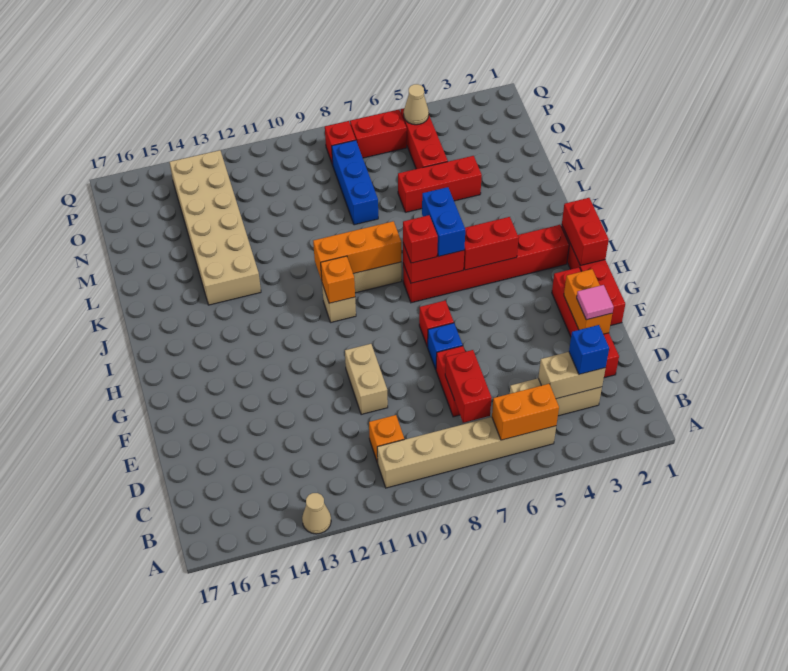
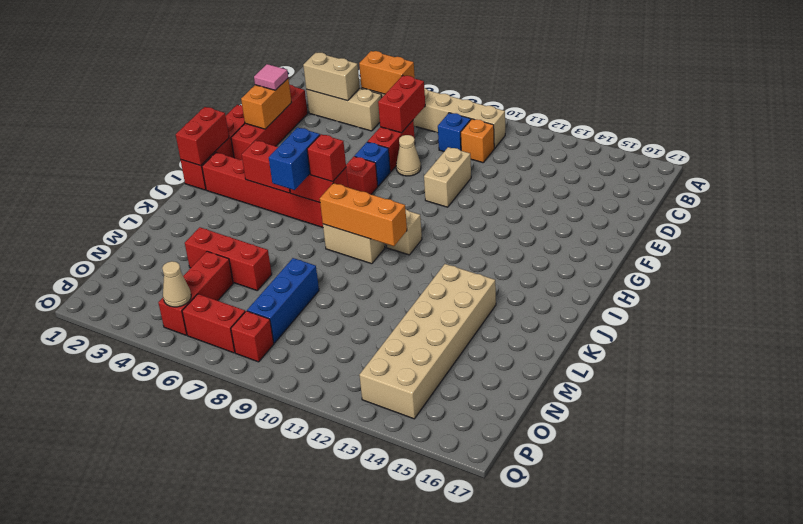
tan cone A13 level 1 -> tan cone E8 level 1
blue brick C3 level 3 -> blue brick C9 level 1
orange brick I10 level 2 -> none

